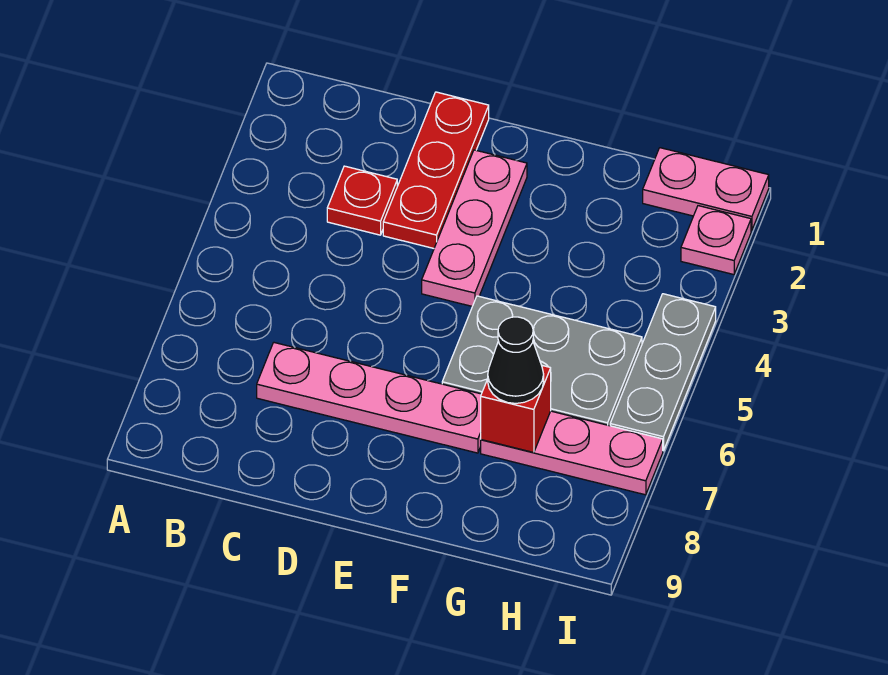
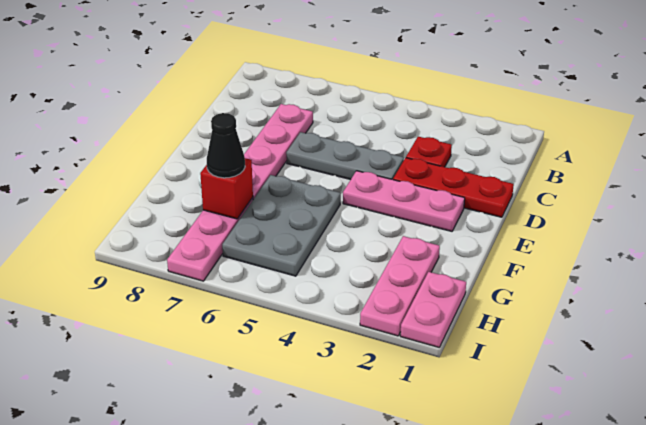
pink plate I2 level 1 -> pink plate G2:I2 level 1
grey plate I4:I6 level 1 -> grey plate D4:D6 level 1

